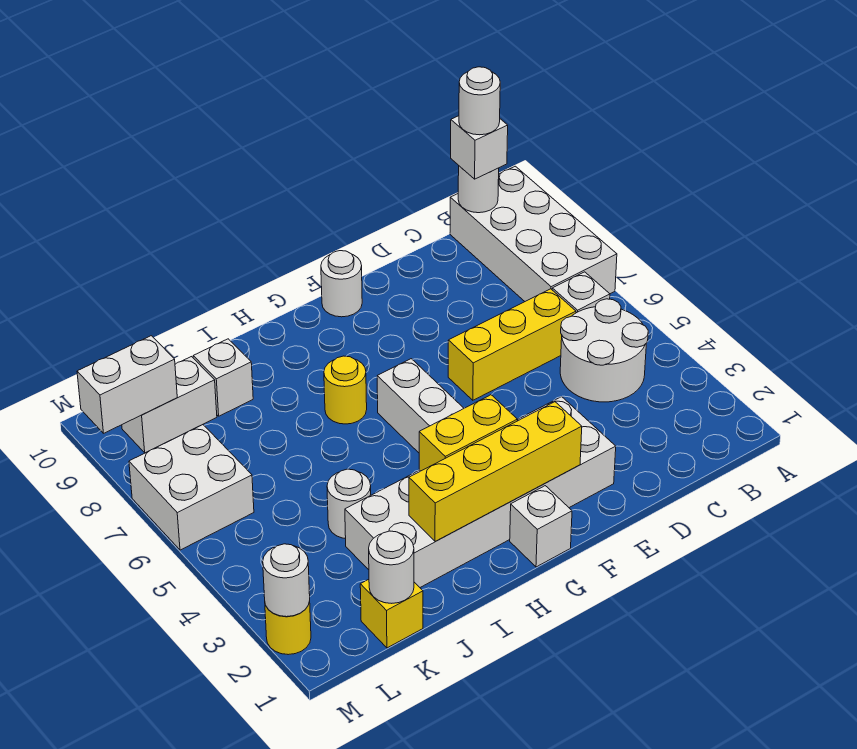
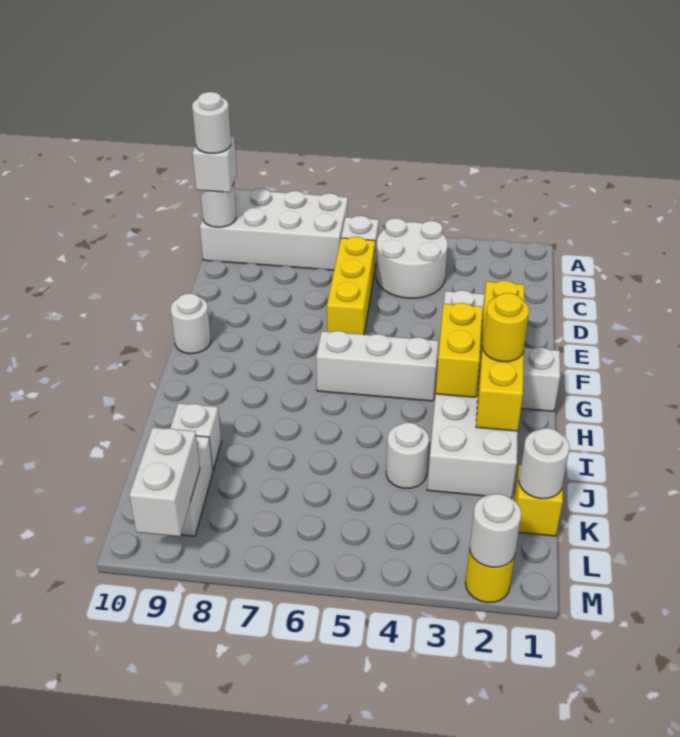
yellow round brick H7 level 1 -> yellow round brick H2 level 3
white brick L6:M7 level 1 -> none

